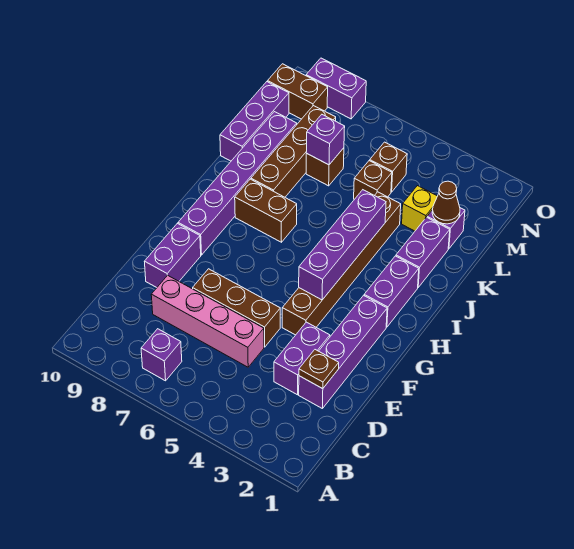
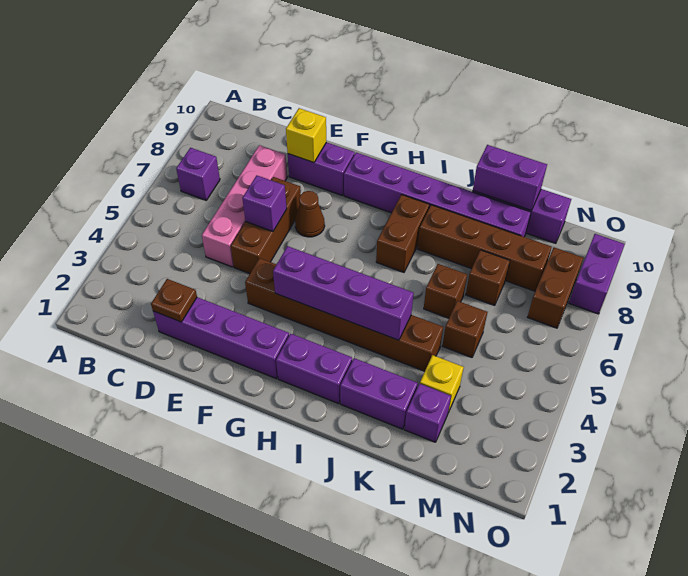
purple brick D3:E3 level 1 -> purple brick K10:L10 level 2
none -> yellow brick E9 level 2
brown cone L2 level 2 -> brown cone F7 level 1
purple brick L7 level 2 -> purple brick E6 level 2
brown brick M5 level 1 -> brown brick K6 level 1
brown brick N9:N10 level 1 -> brown brick N7:N8 level 1

